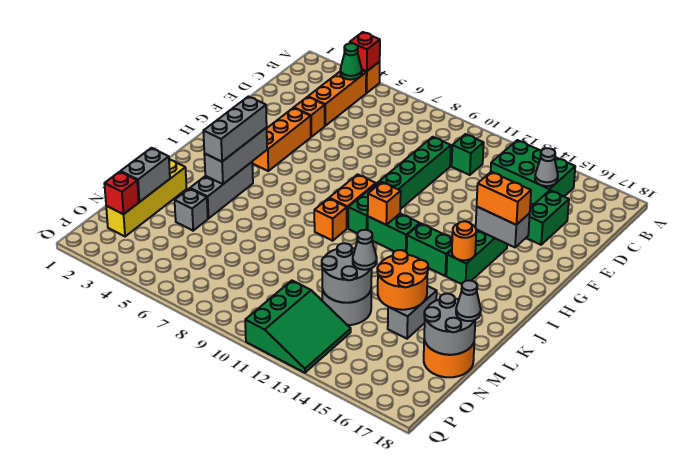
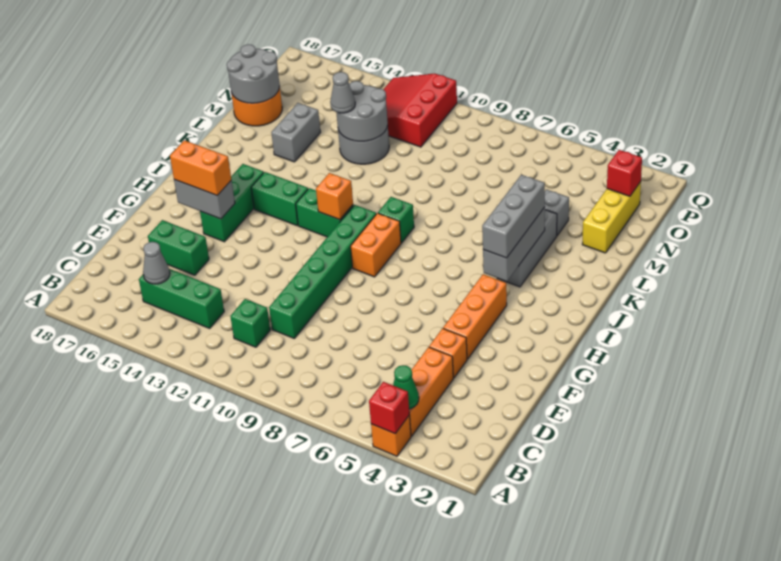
green brick B13:C15 level 1 -> green brick C13:C15 level 1
green brick D16:E16 level 1 -> green brick E15:E16 level 1
orange round brick I15 level 2 -> none
orange brick J9 level 1 -> green brick J9 level 1
yellow brick L2:O2 level 1 -> yellow brick M2:O2 level 1
orange round brick L14:M15 level 2 -> none
grey brick M2:N2 level 2 -> none
grey cone M18 level 3 -> none
green slope O11:Q13 level 1 top 11 -> red slope O11:Q13 level 1 top 11

